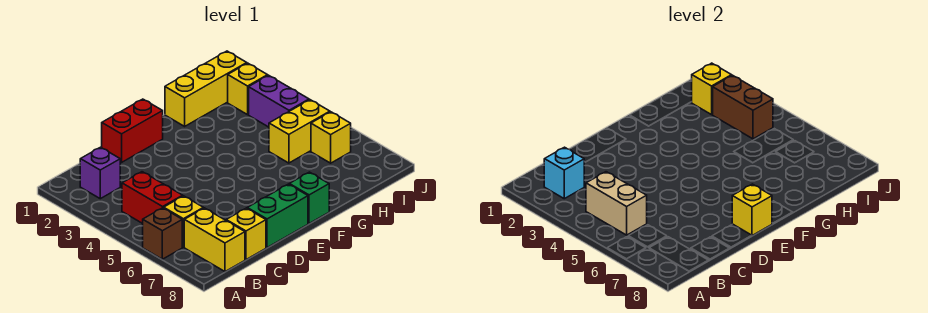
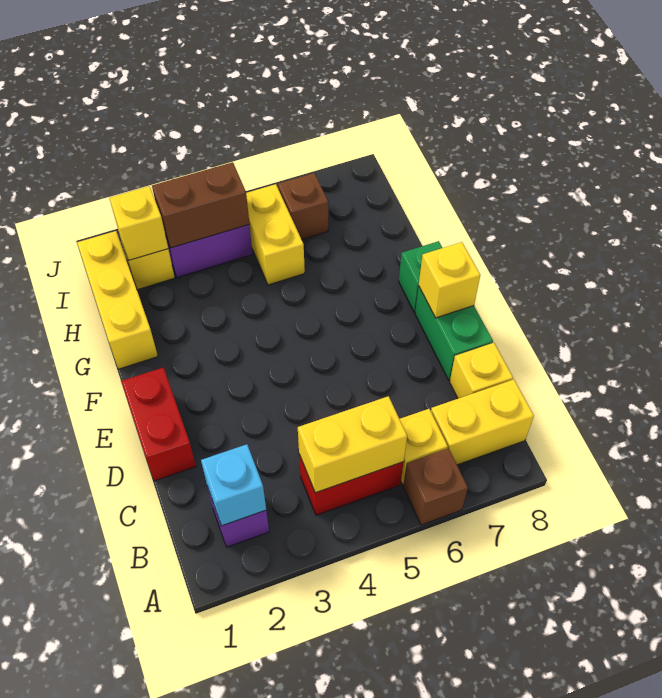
tan brick B4:B5 level 2 -> yellow brick B4:B5 level 2
yellow brick I6 level 1 -> brown brick I6 level 1

